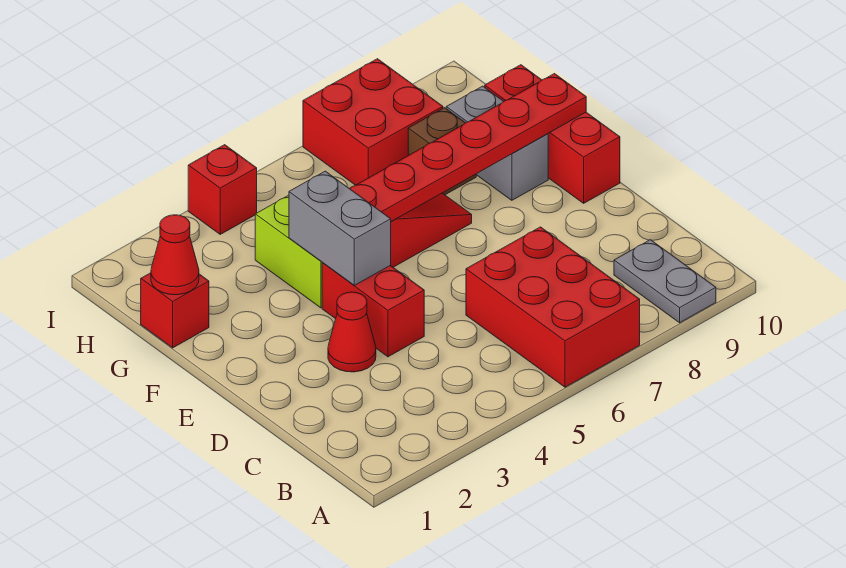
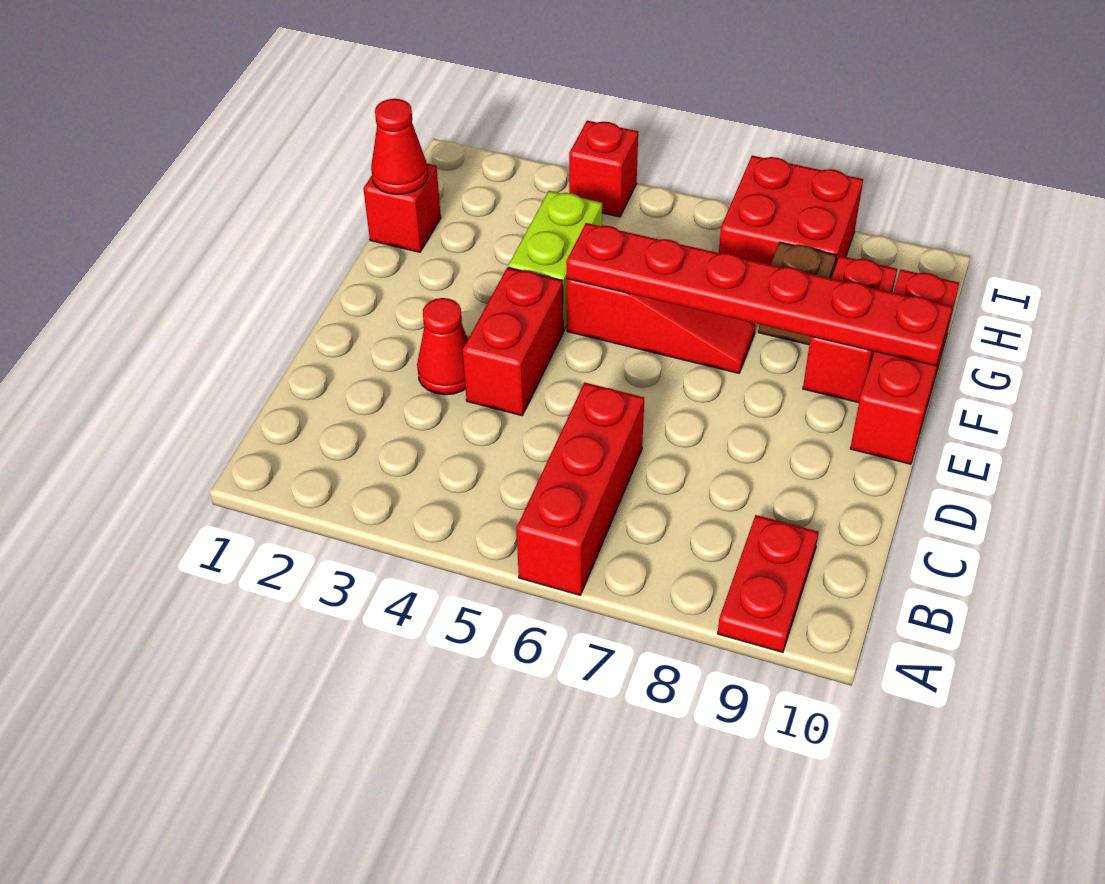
red brick A6:C7 level 1 -> red brick A6:C6 level 1
grey plate A9:B9 level 1 -> red plate A9:B9 level 1
grey brick E4:F4 level 2 -> none
grey brick F9:G9 level 1 -> red brick F9:G9 level 1

